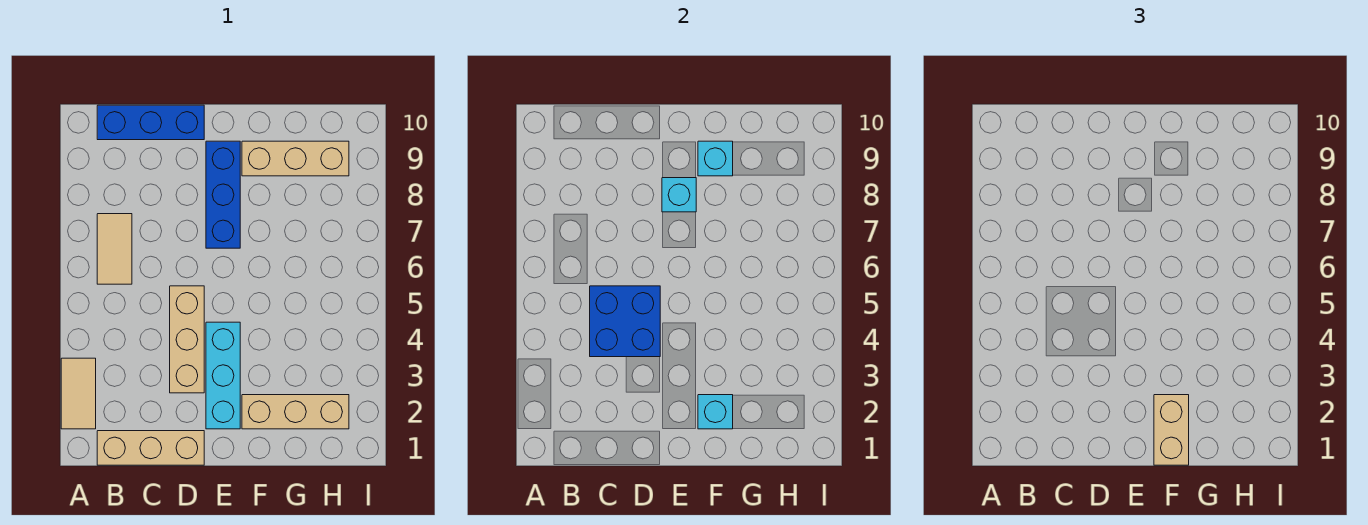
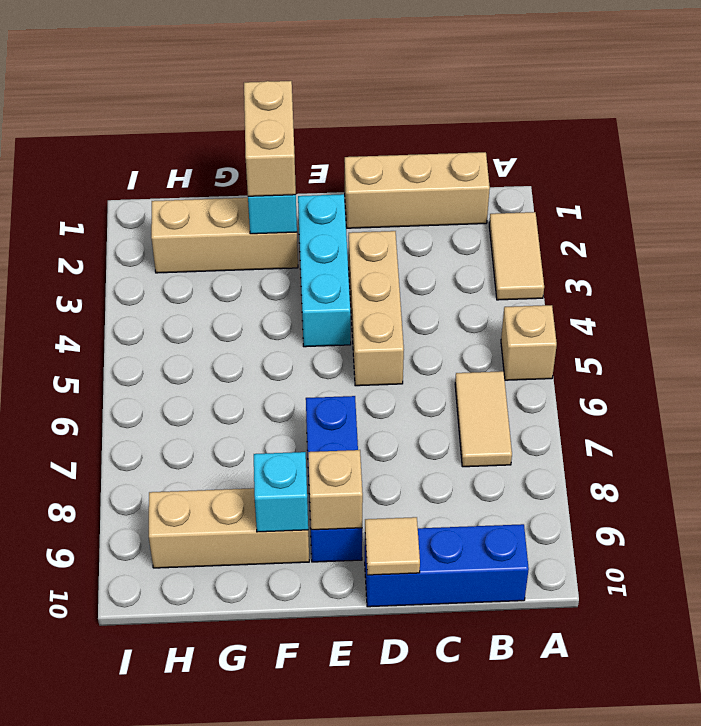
none -> tan brick A5 level 1
blue brick C4:D5 level 2 -> none
none -> tan tile D10 level 2
cyan brick E8 level 2 -> none
none -> tan brick E9 level 2

